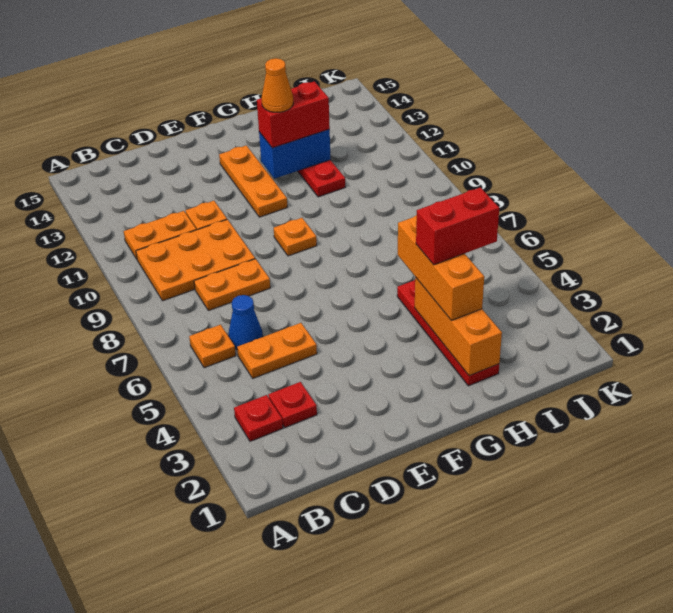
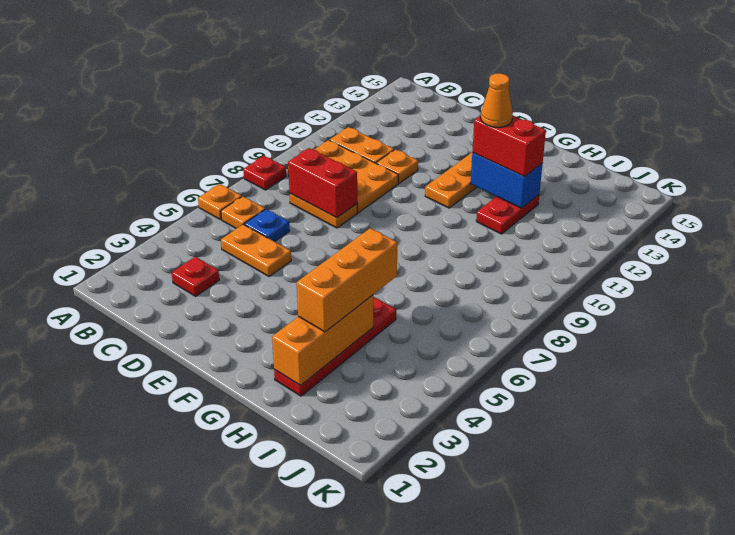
red plate B3 level 1 -> red plate A8 level 1
blue cone C6 level 1 -> blue plate C6 level 1
orange plate F9 level 1 -> orange plate A6 level 1
red brick H4:I4 level 4 -> red brick C8:D8 level 2

